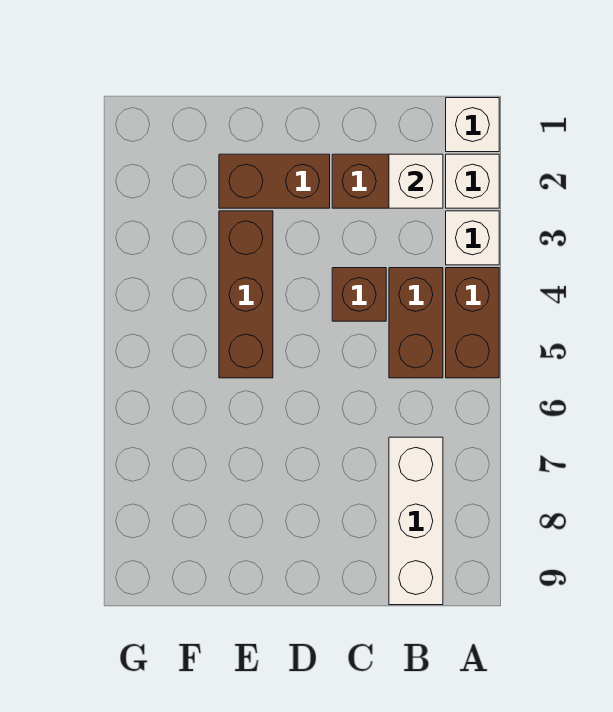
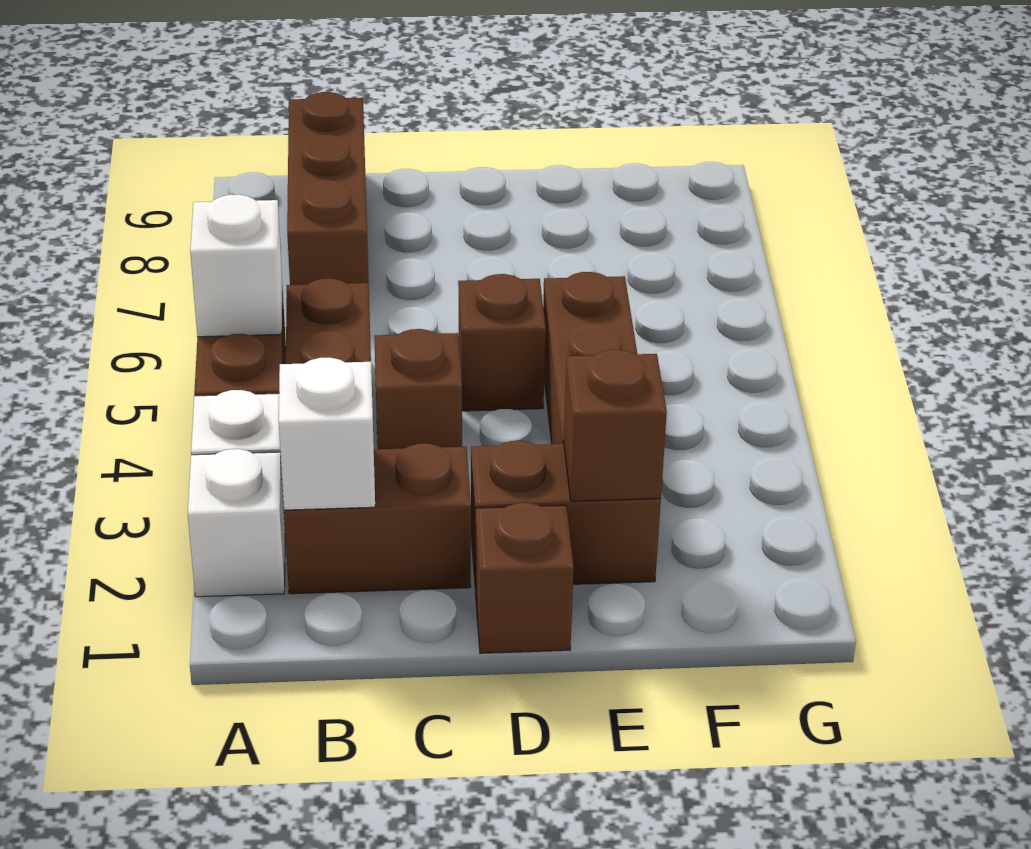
white brick A1 level 1 -> white brick A5 level 2
white brick B7:B9 level 1 -> brown brick B7:B9 level 1
none -> brown brick D1 level 1
none -> brown brick D5 level 1
none -> brown brick E2 level 2

